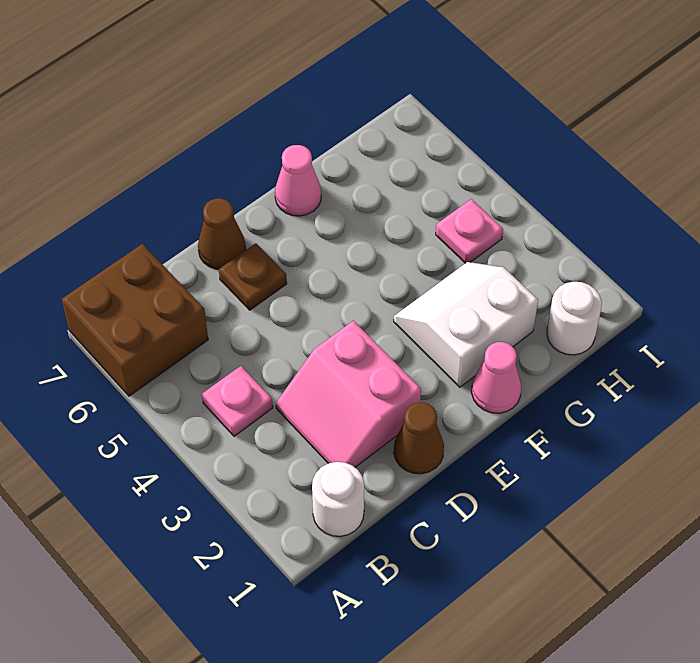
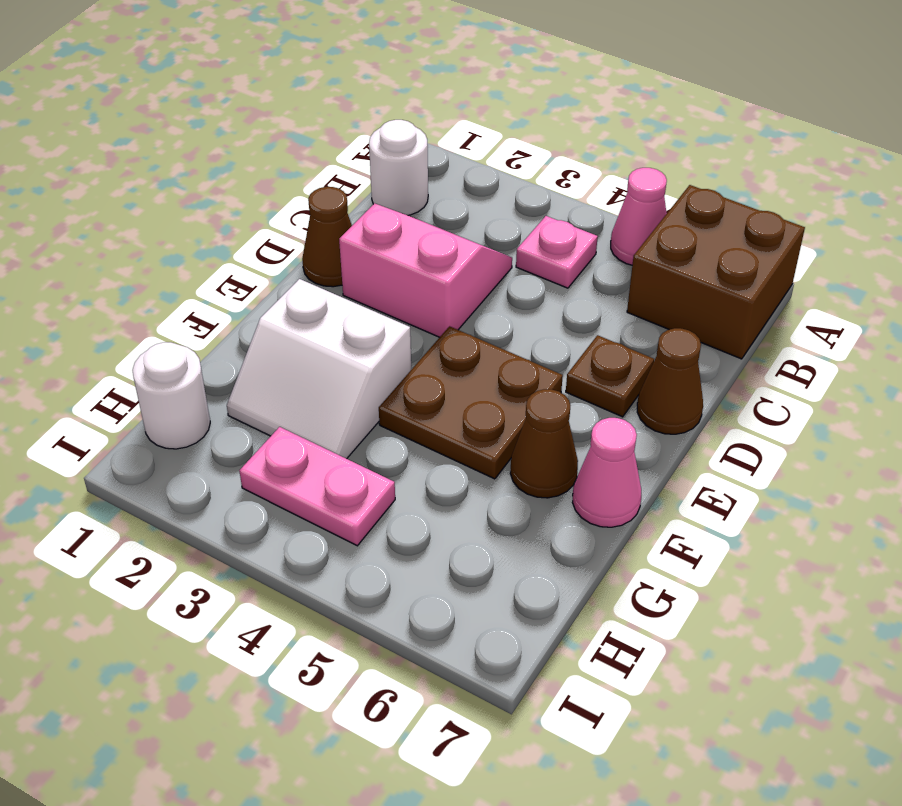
none -> brown plate E4:F5 level 1
pink cone F1 level 1 -> pink cone A5 level 1
white slope F2:G3 level 1 top 2 -> white slope F2:G3 level 1 top F
none -> brown cone F6 level 1
pink plate H4 level 1 -> pink plate H3:H4 level 1

